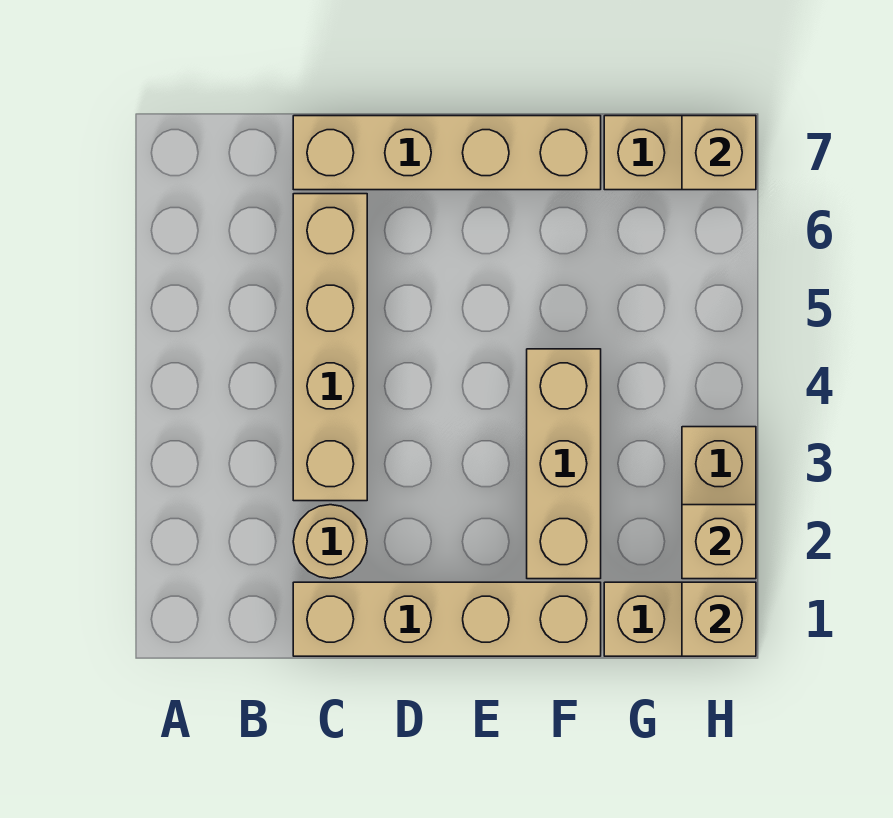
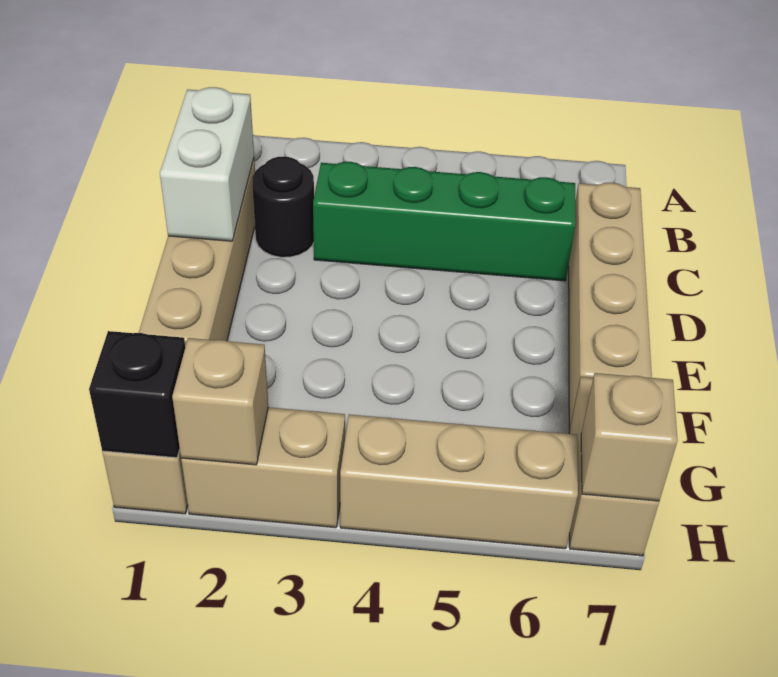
none -> white brick C1:D1 level 2
tan round brick C2 level 1 -> black round brick C2 level 1
tan brick C3:C6 level 1 -> green brick C3:C6 level 1
tan brick F2:F4 level 1 -> tan brick H4:H6 level 1
tan brick H1 level 2 -> black brick H1 level 2

